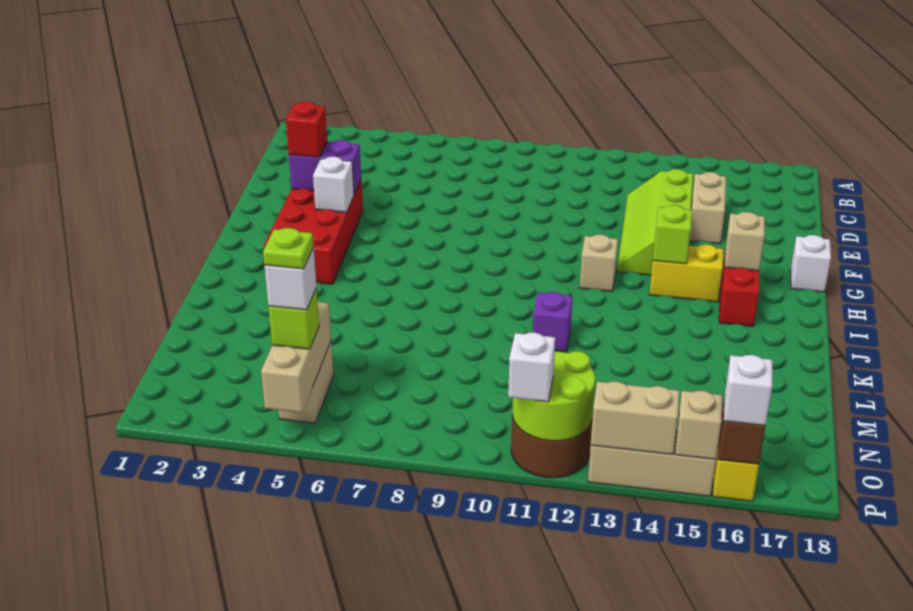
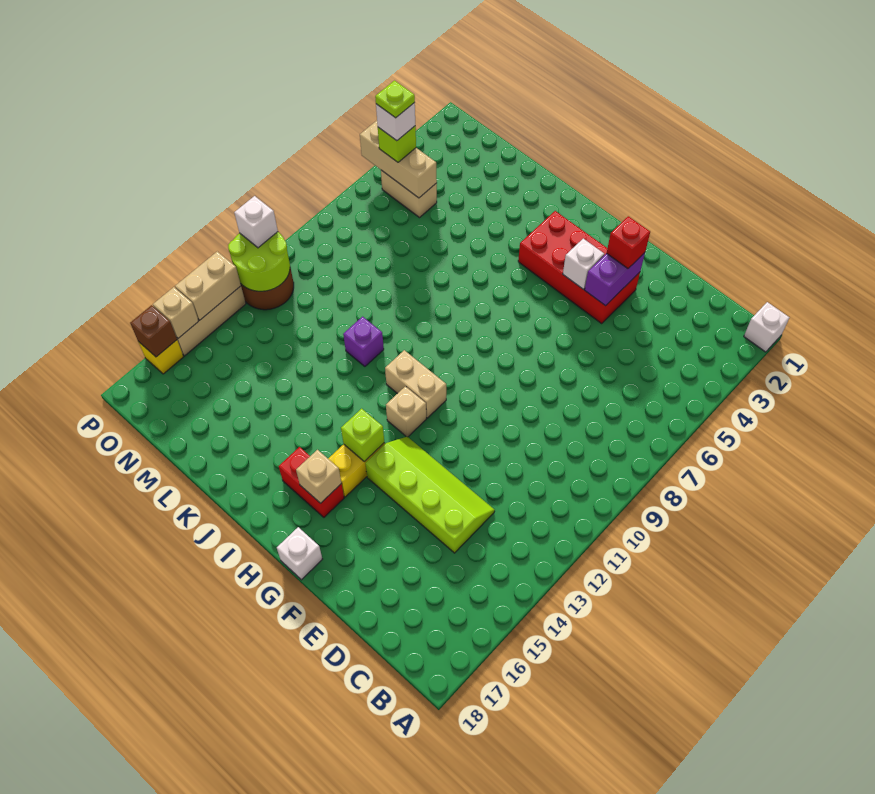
tan brick D15:E15 level 1 -> tan brick H11:I11 level 1
white brick P16 level 3 -> white brick A1 level 1

